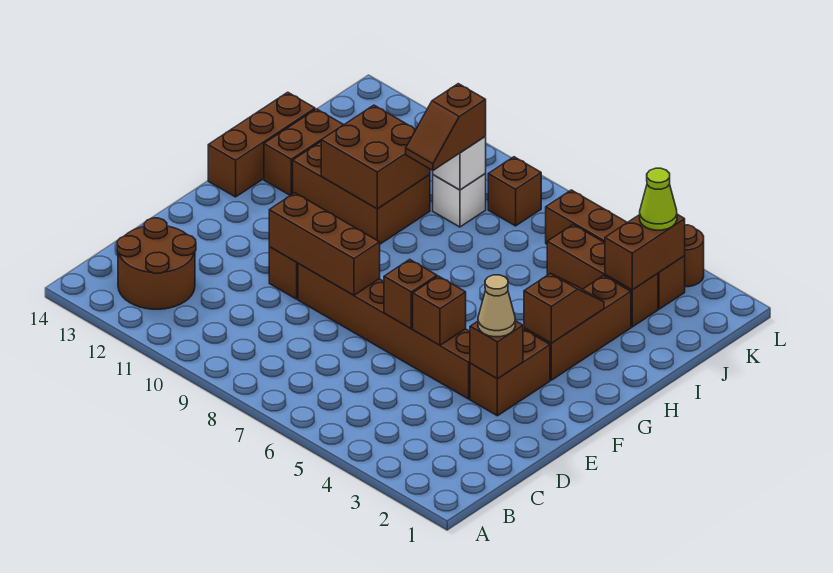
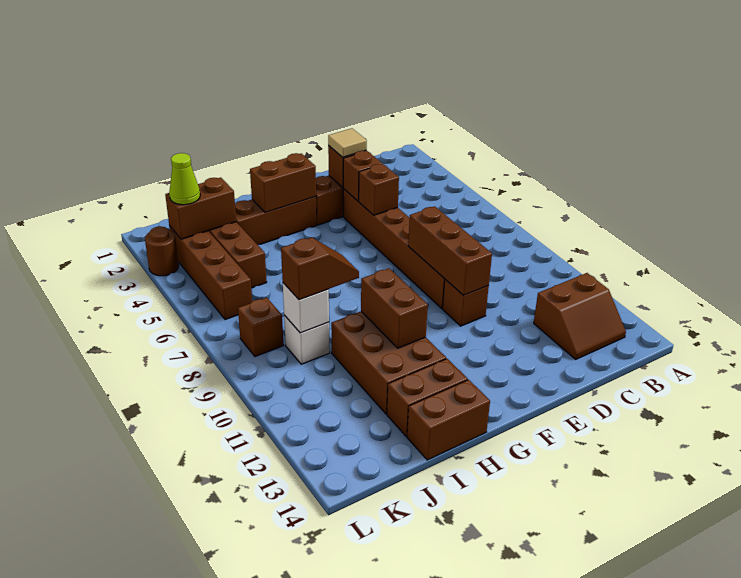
brown round brick B12:C13 level 1 -> brown slope B12:C13 level 1 top 12
tan cone E3 level 3 -> tan tile E3 level 3
brown brick E6 level 2 -> brown brick E4 level 2
brown slope G3:H3 level 2 top G -> brown brick G3:H3 level 2
brown brick G14:I14 level 1 -> brown brick H14:I14 level 1
brown brick H10:I11 level 2 -> brown brick H10:H11 level 2

